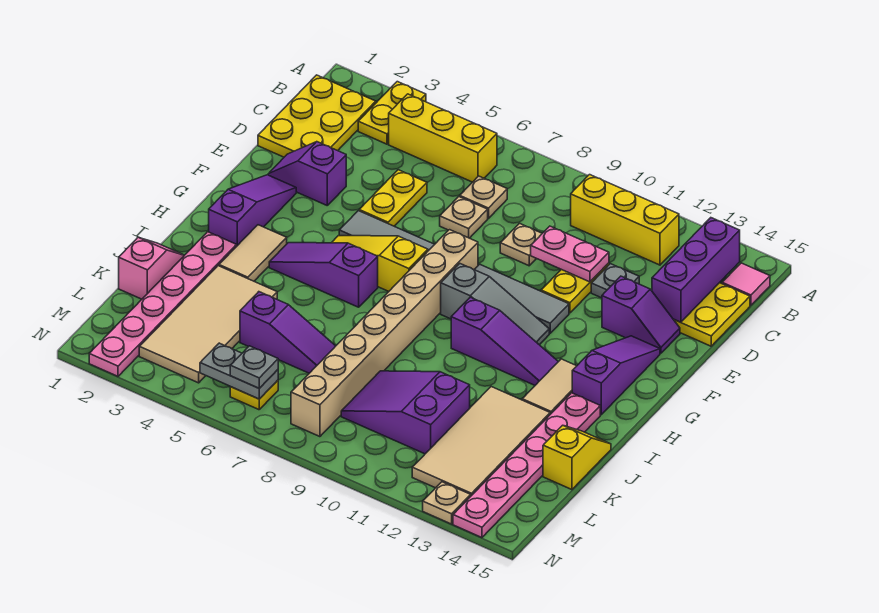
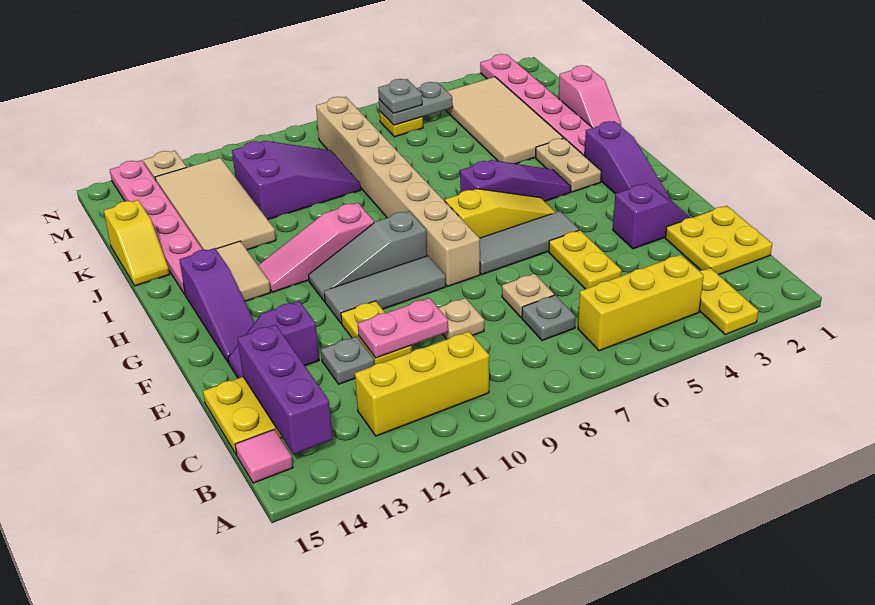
yellow plate B1:D2 level 1 -> yellow plate C1:D2 level 1
tan plate C7 level 1 -> grey plate C7 level 1
tan tile H3:I3 level 1 -> tan plate H3:I3 level 1
purple slope H10:H12 level 1 top 10 -> pink slope H10:H12 level 1 top 10
purple slope K5:K7 level 1 top 5 -> none

